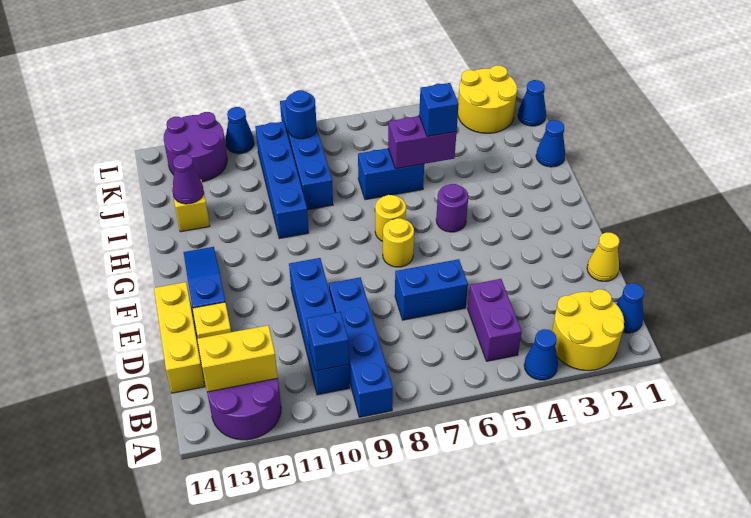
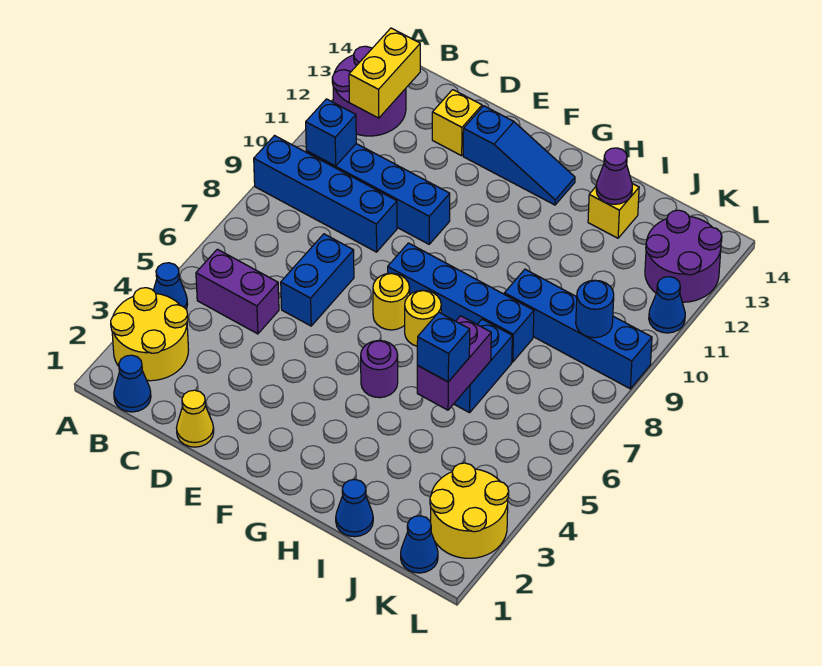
yellow brick C14:E14 level 1 -> none
blue brick H10:K10 level 1 -> blue brick F8:I8 level 1

